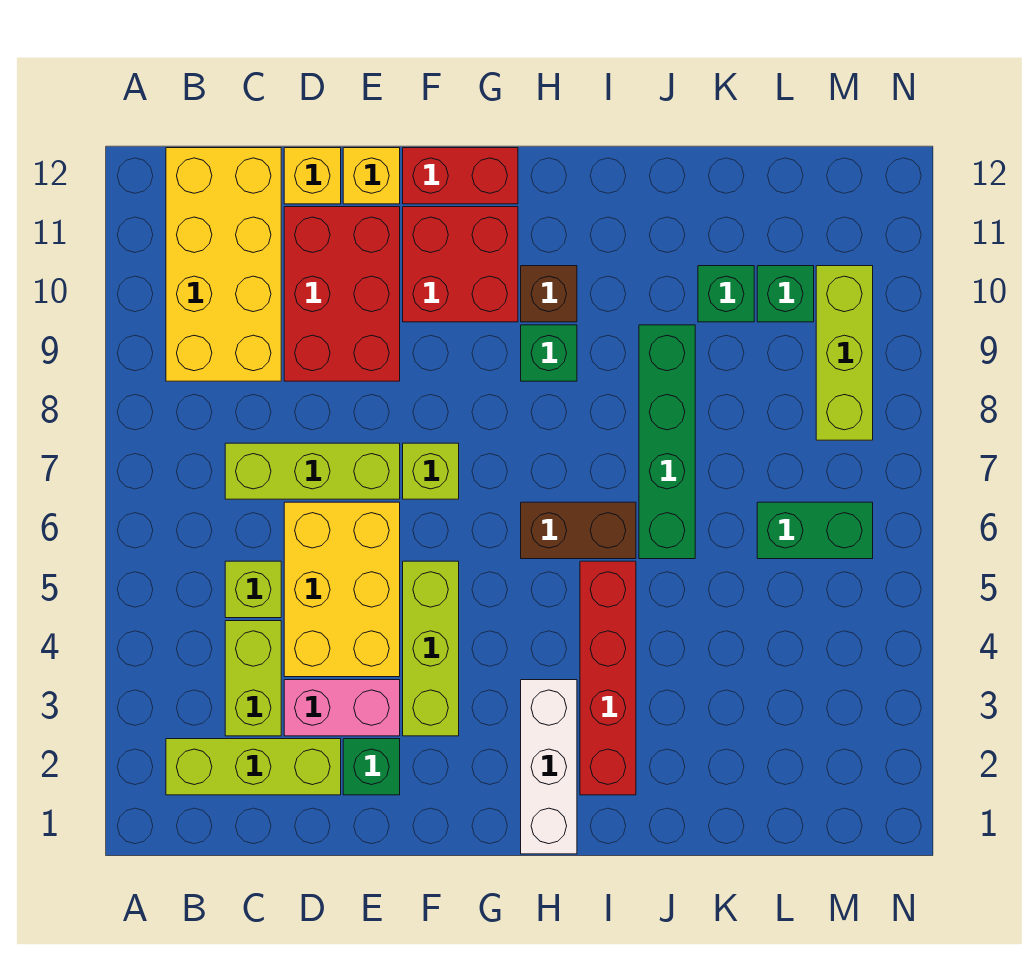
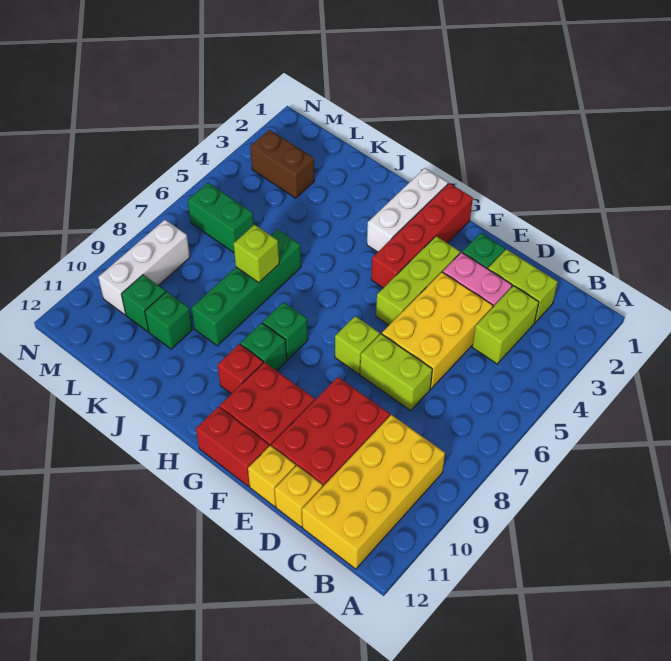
lime brick B2:D2 level 1 -> lime brick C2:D2 level 1
lime brick C5 level 1 -> lime brick J7 level 2
lime brick C7:E7 level 1 -> lime brick D7:E7 level 1
brown brick H6:I6 level 1 -> brown brick L3:M3 level 1
none -> green brick H8 level 1
brown brick H10 level 1 -> red brick H10 level 1
red brick I2:I5 level 1 -> red brick G1:G4 level 1
lime brick M8:M10 level 1 -> white brick M8:M10 level 1

